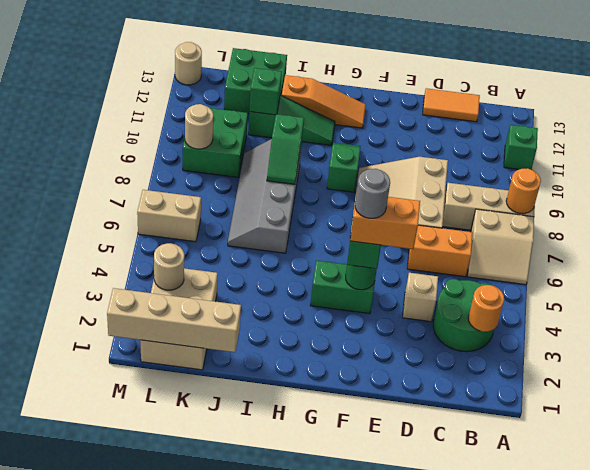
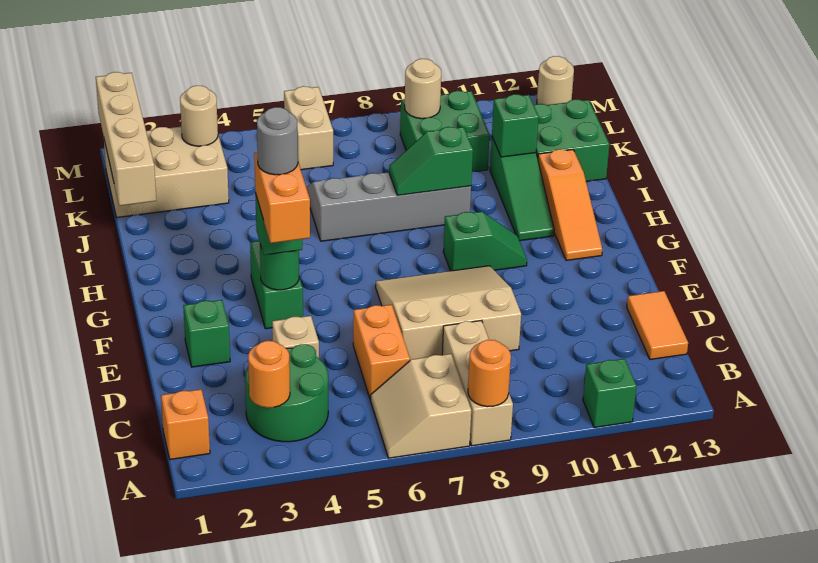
none -> orange brick B1 level 1
none -> green brick E2 level 1

